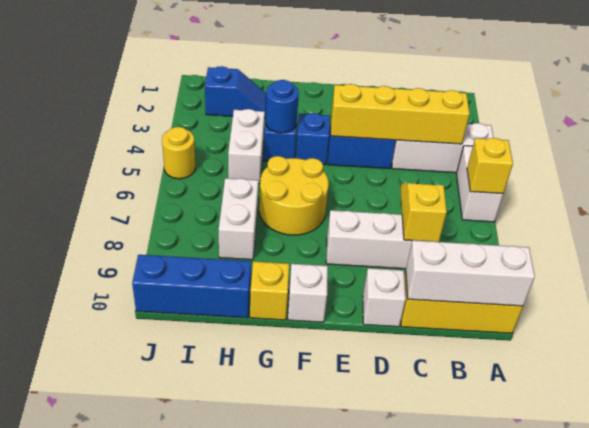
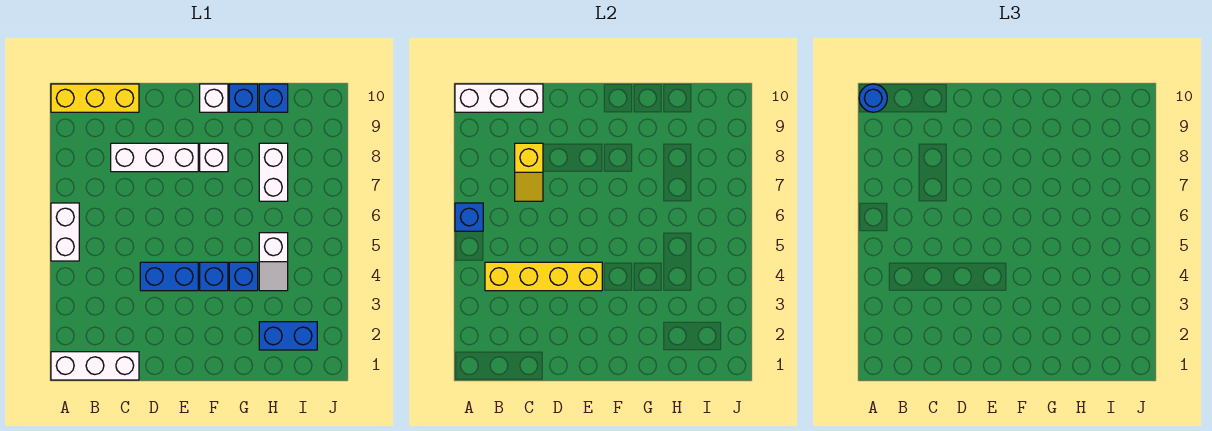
white brick A4:C4 level 1 -> white brick A1:C1 level 1
yellow brick A6 level 2 -> blue brick A6 level 2
white brick D10 level 1 -> white brick F8 level 1
yellow round brick F6:G7 level 1 -> none
blue round brick G4 level 2 -> blue round brick A10 level 3
yellow brick G10 level 1 -> blue brick G10 level 1
blue slope H2:I2 level 1 top I -> blue brick H2:I2 level 1
white brick H4:H5 level 1 -> white slope H4:H5 level 1 top 5
blue brick H10:J10 level 1 -> blue brick H10 level 1
yellow round brick J5 level 1 -> none

